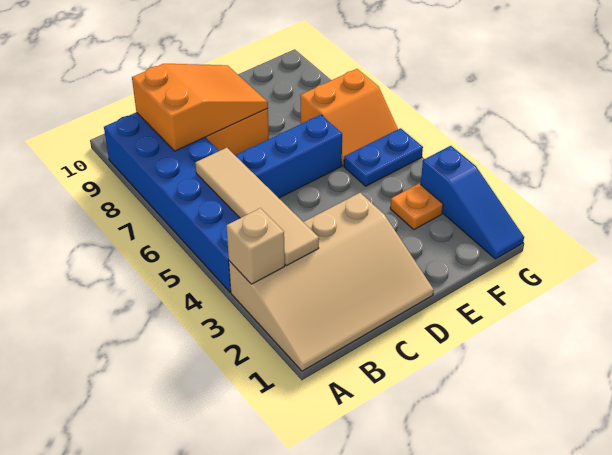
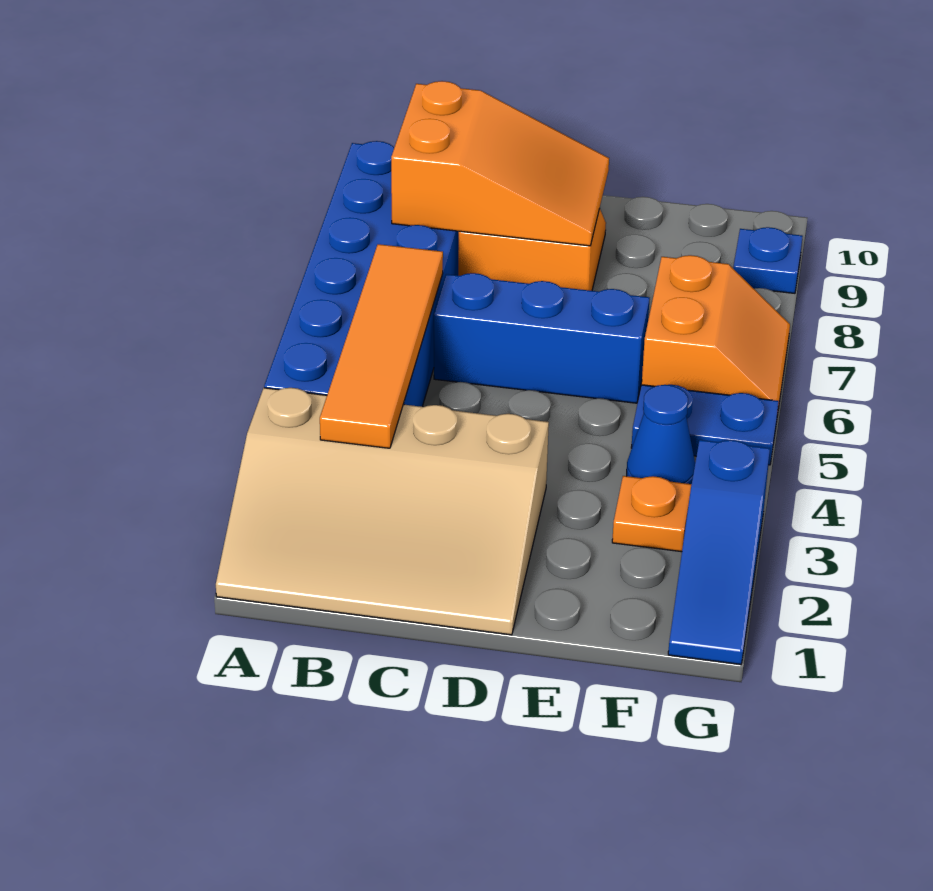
tan brick A3 level 2 -> none
tan tile B3:B6 level 2 -> orange tile B3:B6 level 2
none -> blue cone F4 level 1
orange slope F6:G7 level 1 top 7 -> orange slope F6:G7 level 1 top F
none -> blue plate G9 level 1

